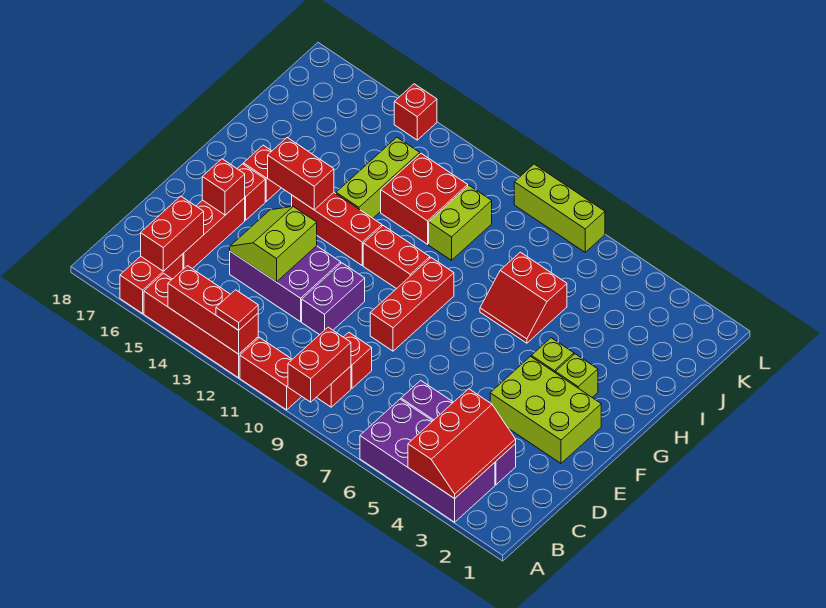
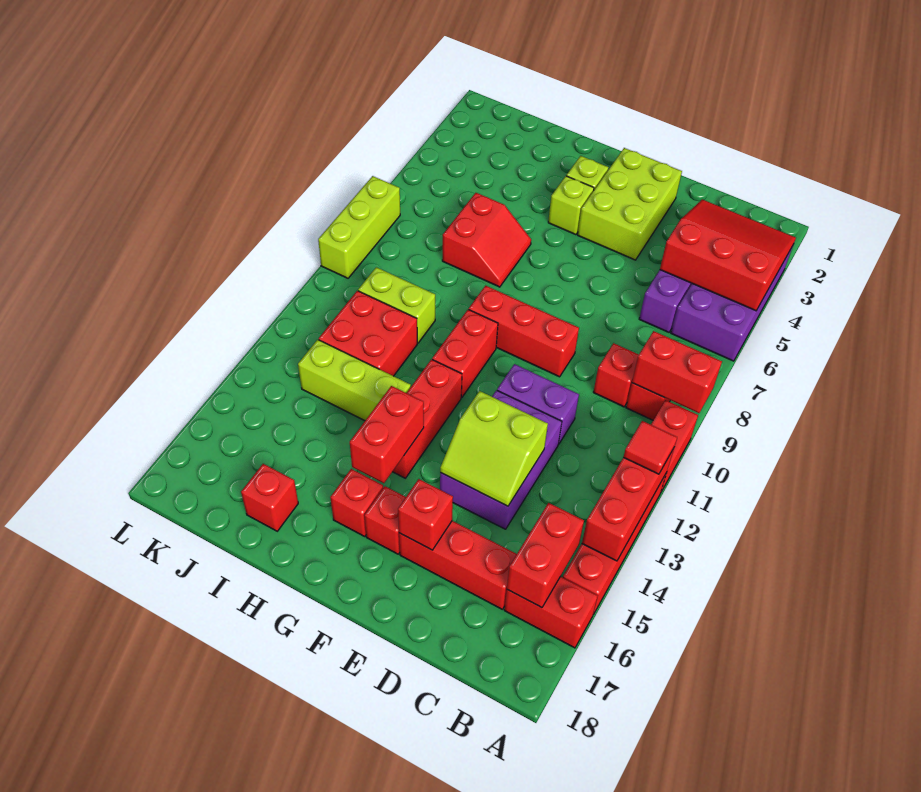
red slope A3:C4 level 2 top 4 -> red slope A3:C5 level 2 top 5
red brick B16:C16 level 2 -> red brick B15:B16 level 2
red brick L14 level 1 -> red brick I17 level 1

